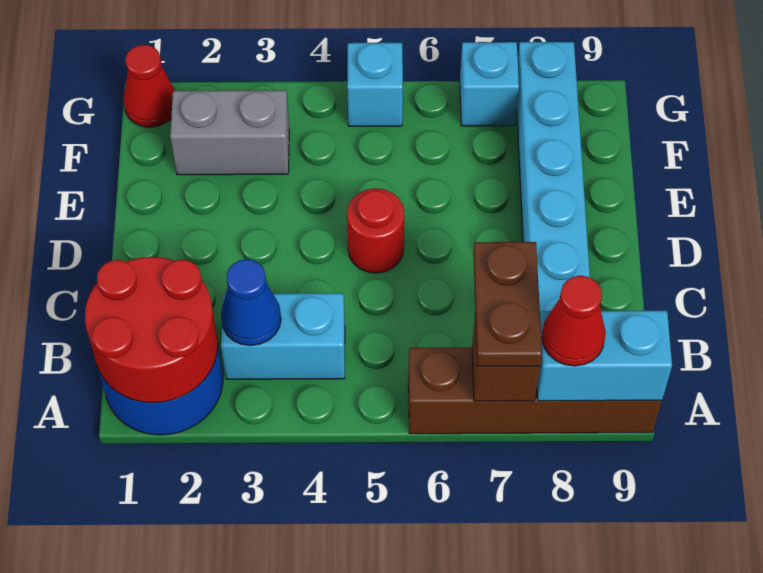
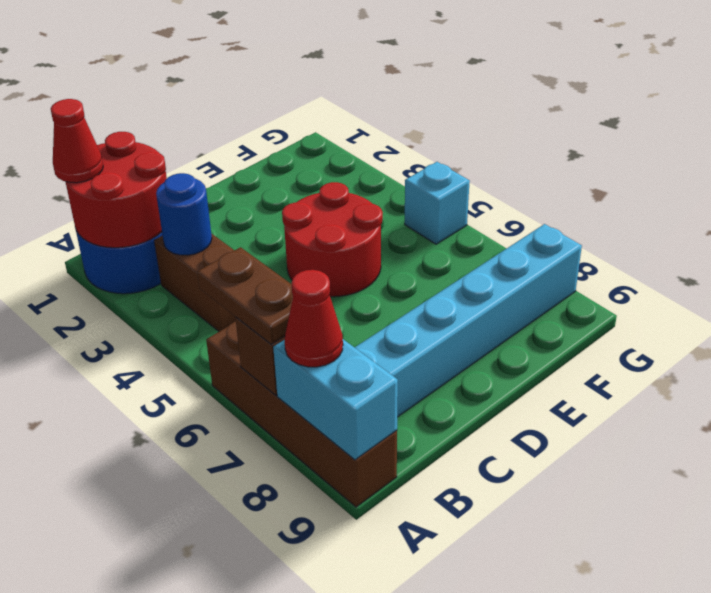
brown plate A7:B7 level 3 -> brown plate A6:A7 level 3
cyan brick B3:B4 level 1 -> brown brick B3:B4 level 1
blue cone B3 level 2 -> blue round brick B3 level 2
red round brick D5 level 1 -> red round brick D4:E5 level 1
grey brick F2:F3 level 1 -> none
red cone G1 level 1 -> red cone A1 level 3
cyan brick G7 level 1 -> none

